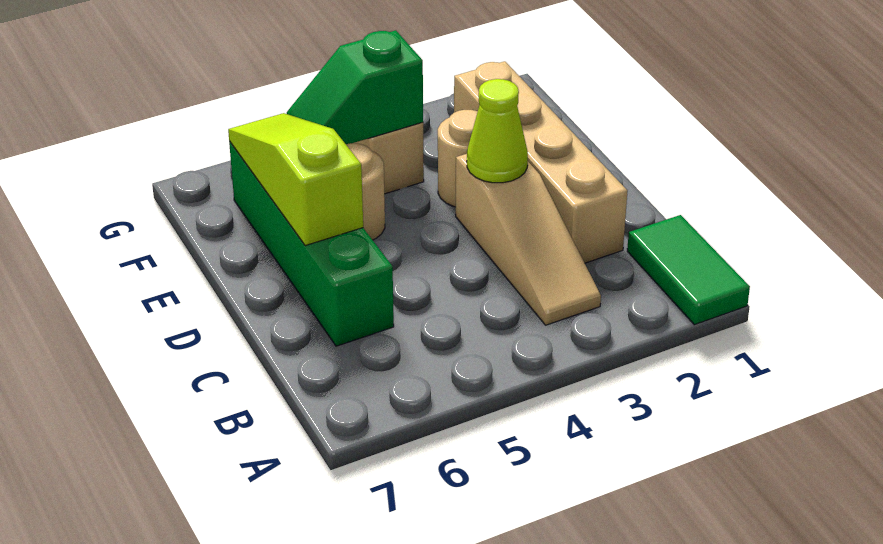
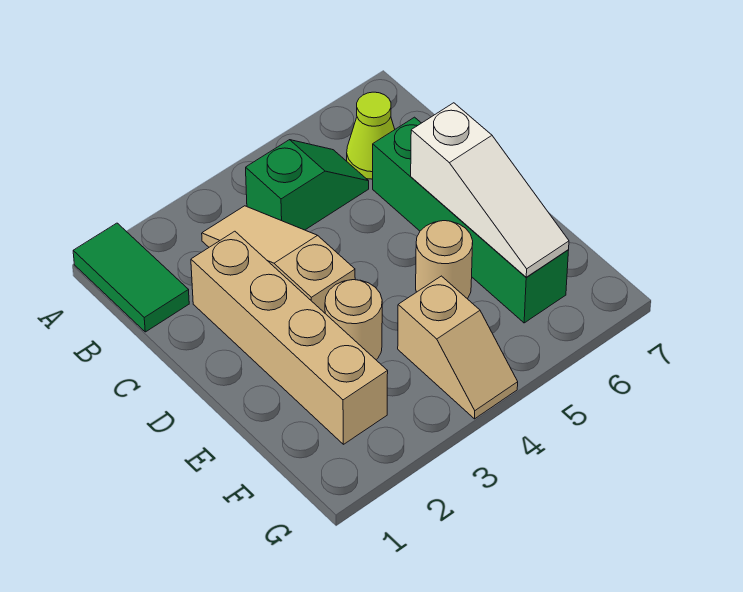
lime cone D3 level 2 -> lime cone B6 level 1
lime slope D6:F6 level 2 top D -> white slope D6:F6 level 2 top D
green slope F4:F5 level 2 top 4 -> green slope B4:B5 level 1 top 4

